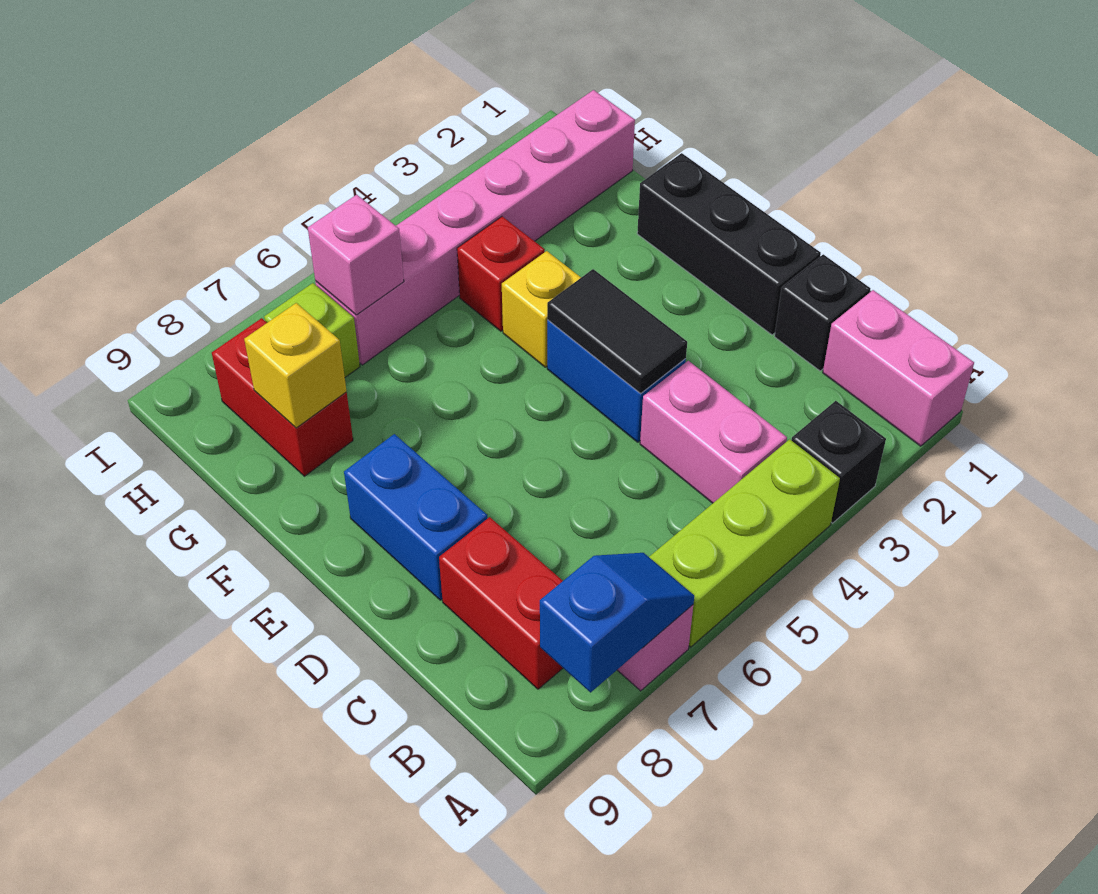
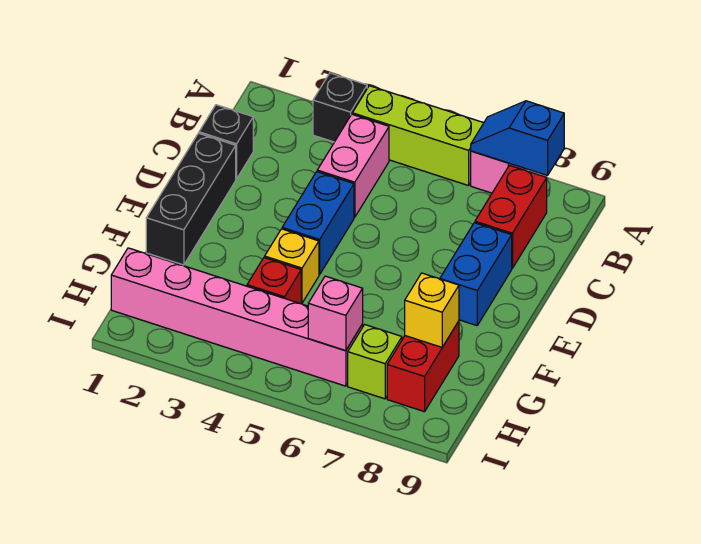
pink brick A1:B1 level 1 -> none
black tile D4:E4 level 2 -> none

